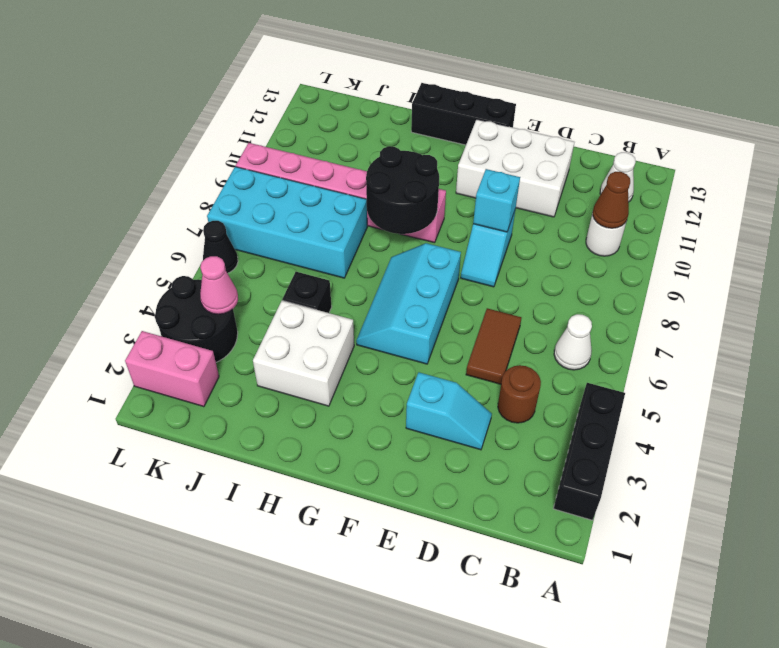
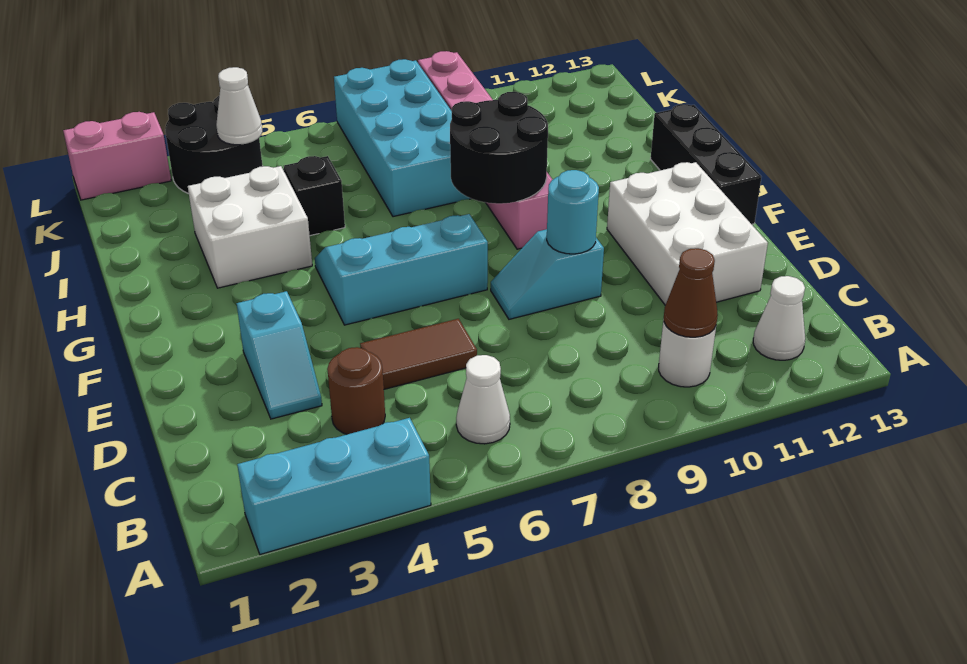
black brick A2:A4 level 1 -> cyan brick A2:A4 level 1
cyan brick E9 level 2 -> cyan round brick E9 level 2
pink brick K2:L2 level 1 -> pink brick L1:L2 level 1
pink cone K4 level 2 -> white cone K4 level 2
black cone L6 level 1 -> none

